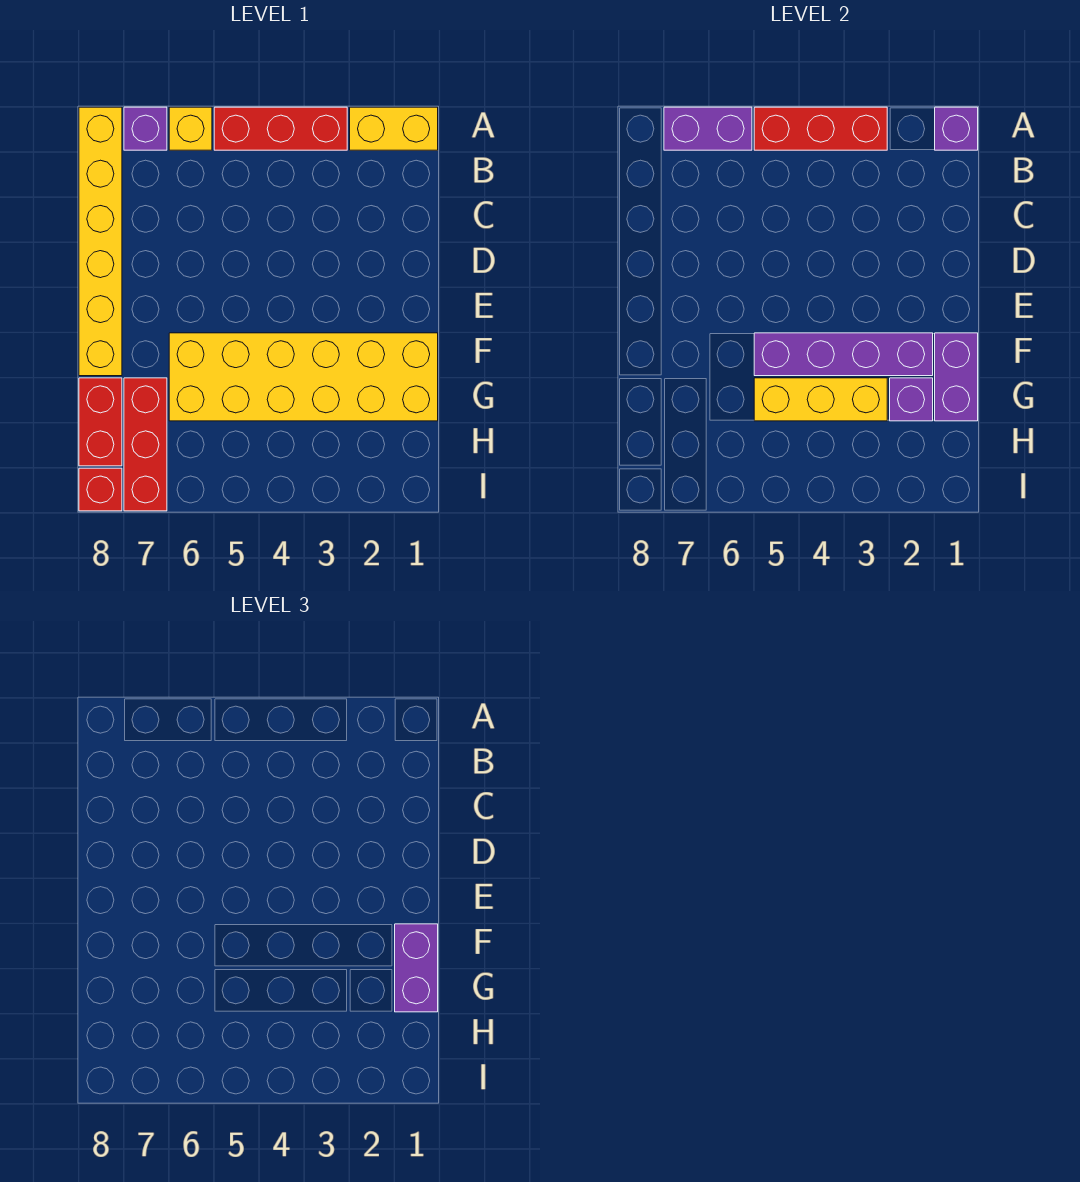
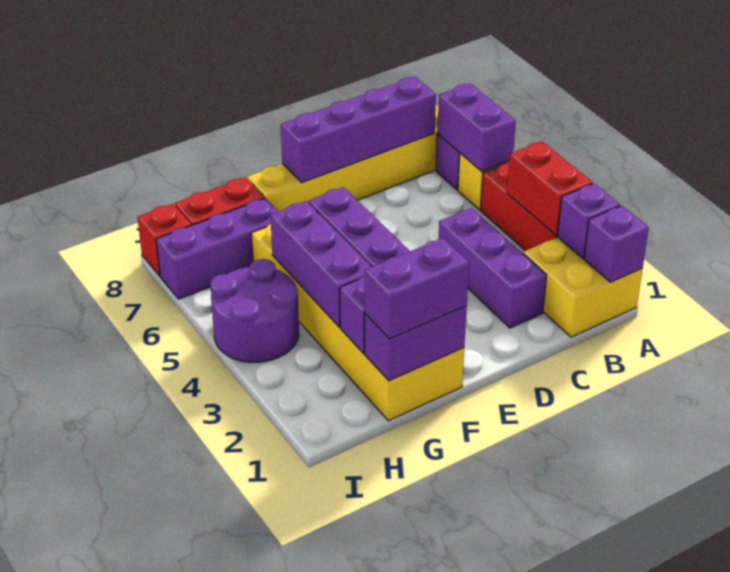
yellow brick A1:A2 level 1 -> yellow brick A1:B2 level 1
none -> purple brick A2 level 2
red brick A3:A5 level 2 -> red brick A3:A4 level 2
none -> purple brick B8:E8 level 2
none -> purple brick C2:C4 level 1
yellow brick G3:G5 level 2 -> purple brick G3:G5 level 2
red brick G7:I7 level 1 -> purple brick G7:I7 level 1
none -> purple round brick H4:I5 level 1

